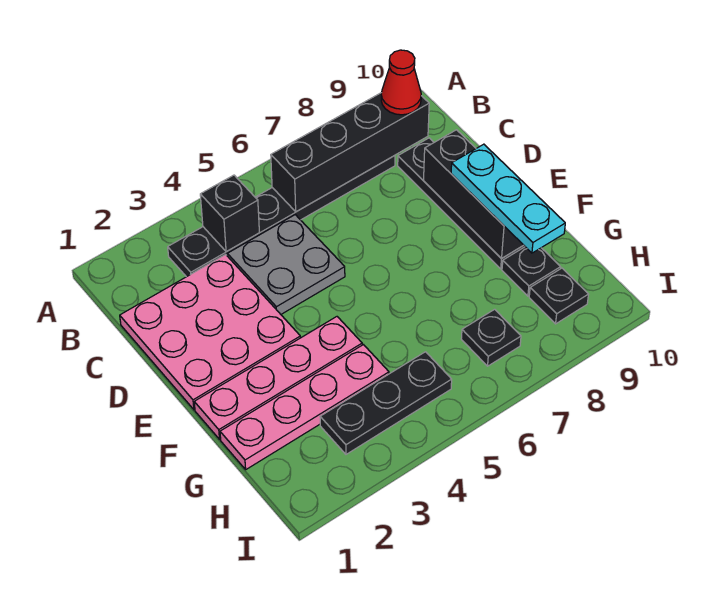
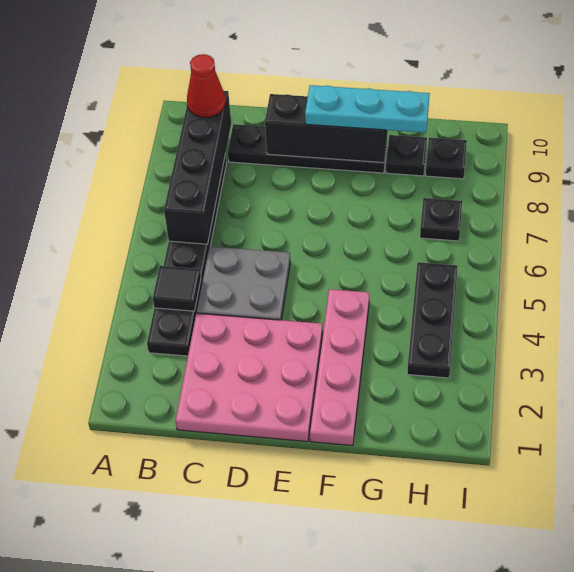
black brick B4 level 2 -> black tile B4 level 2
pink plate G1:G4 level 1 -> none

